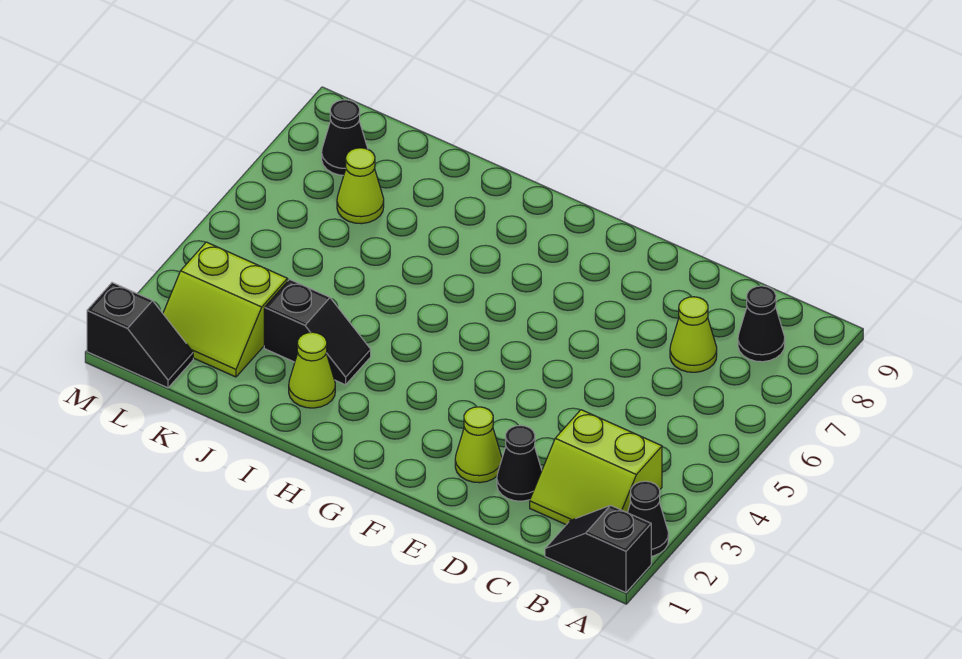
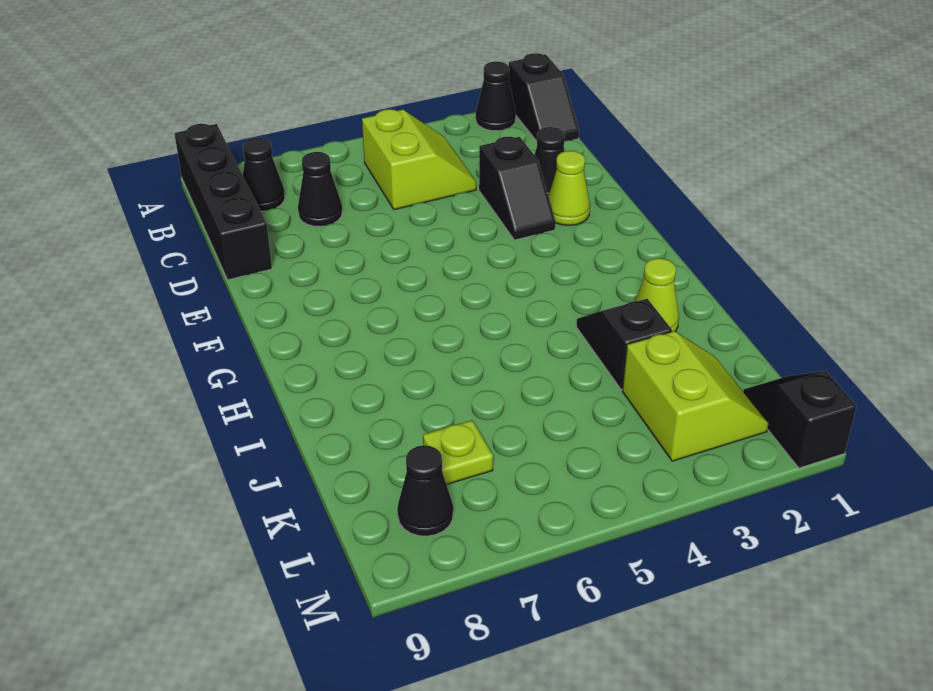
none -> black brick A9:D9 level 1
lime slope B2:C3 level 1 top 3 -> lime slope B4:C5 level 1 top 5
lime cone C7 level 1 -> black cone C7 level 1
none -> black slope D3:E3 level 1 top D
lime cone K7 level 1 -> lime plate K7 level 1

